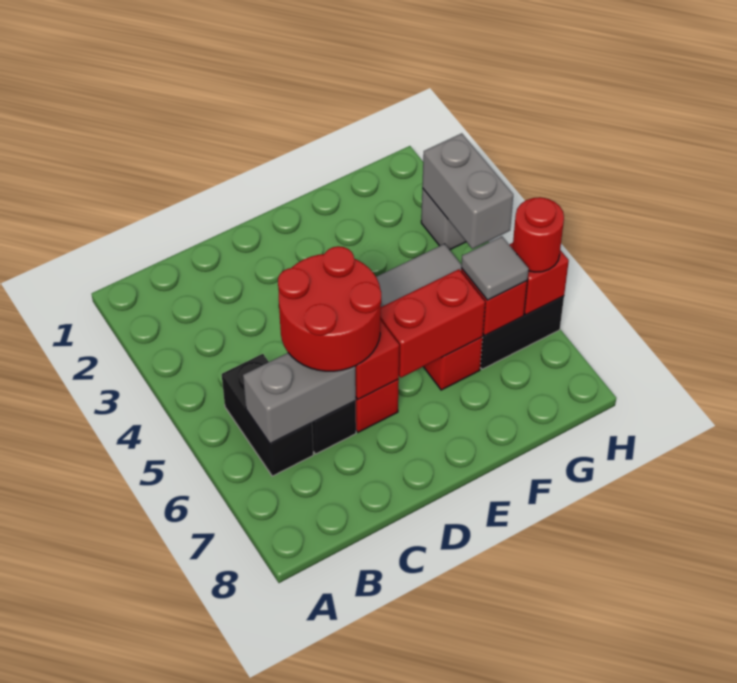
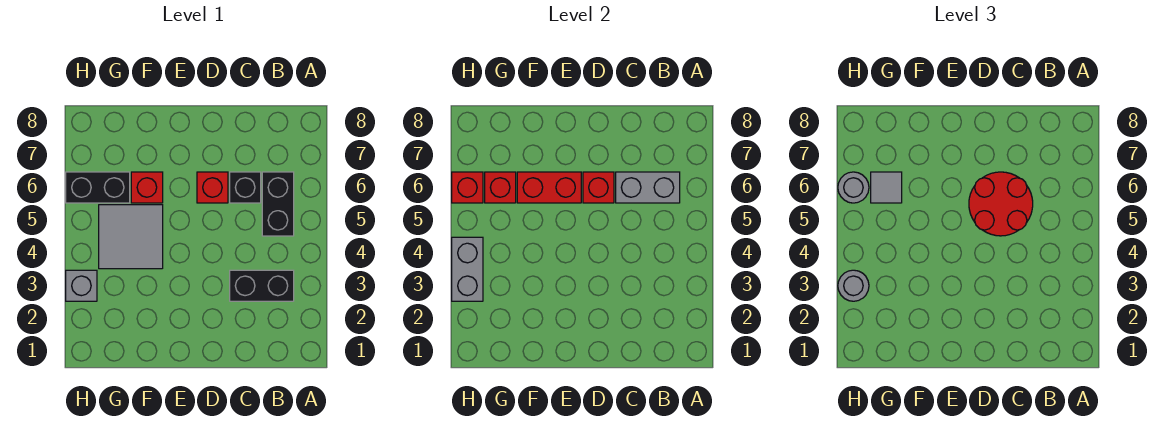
none -> black brick B3:C3 level 1
none -> grey round brick H3 level 3
red round brick H6 level 3 -> grey round brick H6 level 3

